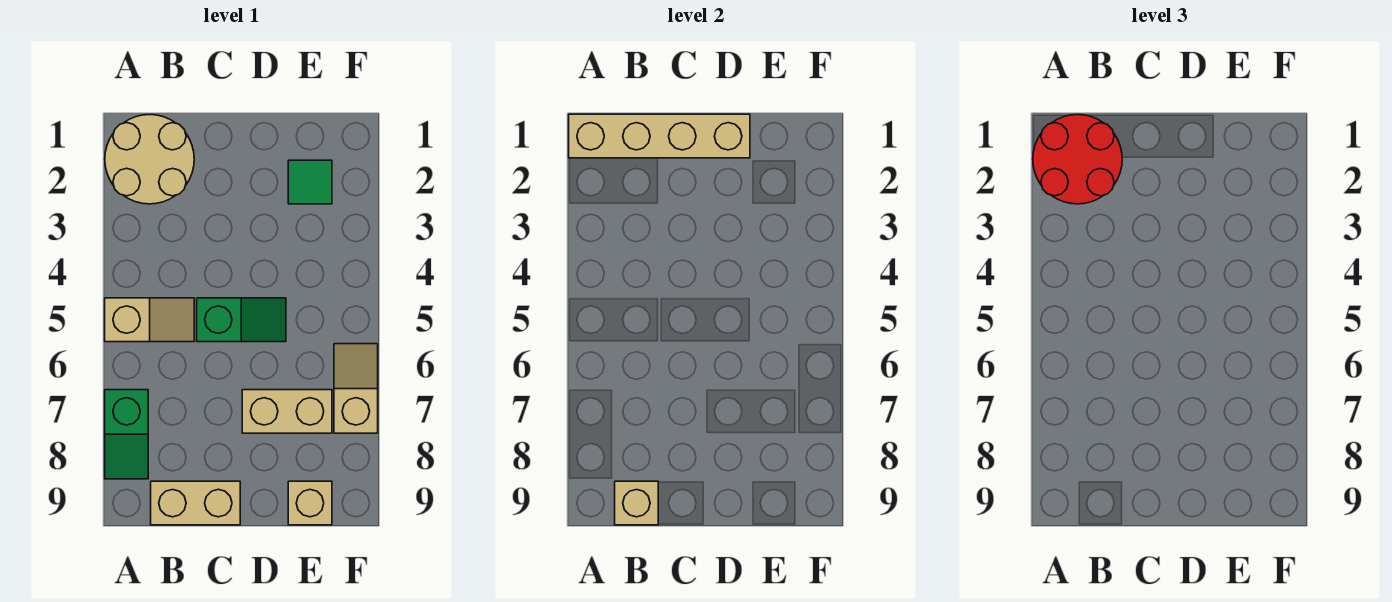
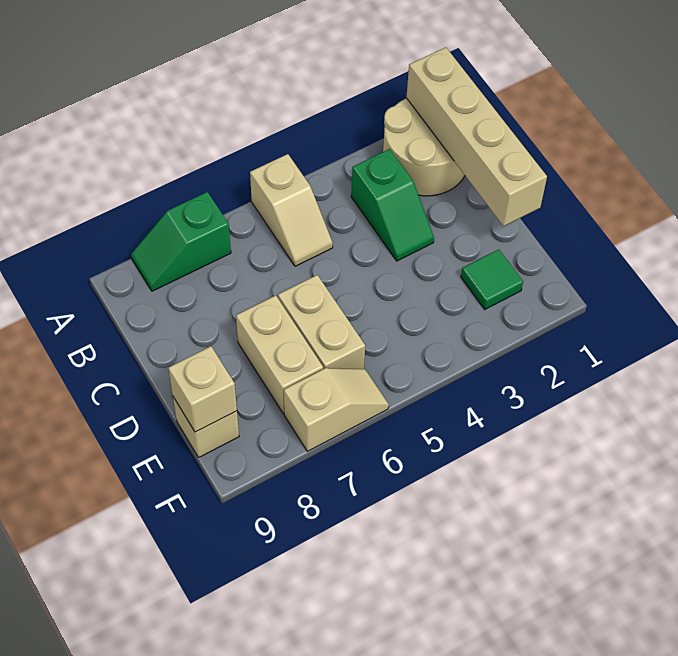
red round brick A1:B2 level 3 -> none
tan brick B9:C9 level 1 -> tan brick D6:E6 level 1
tan brick B9 level 2 -> tan brick E9 level 2
green slope C5:D5 level 1 top C -> green slope B3:C3 level 1 top B

